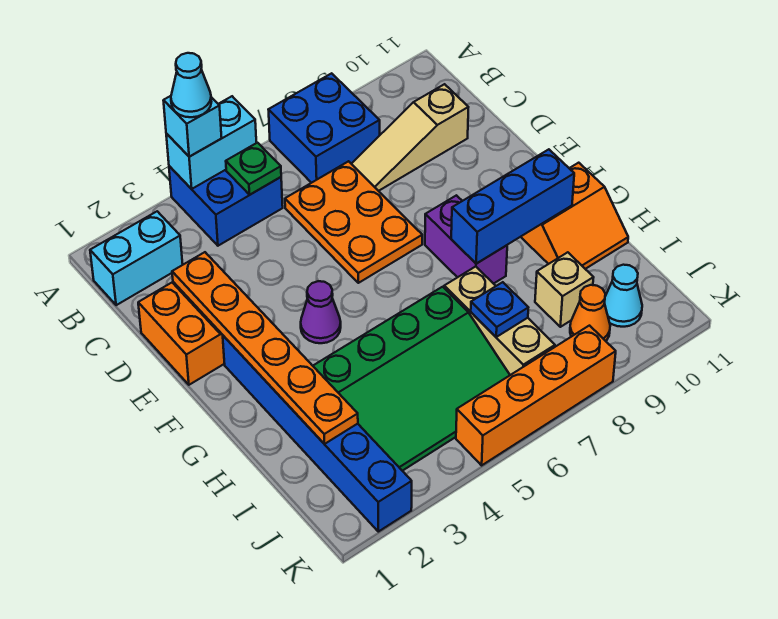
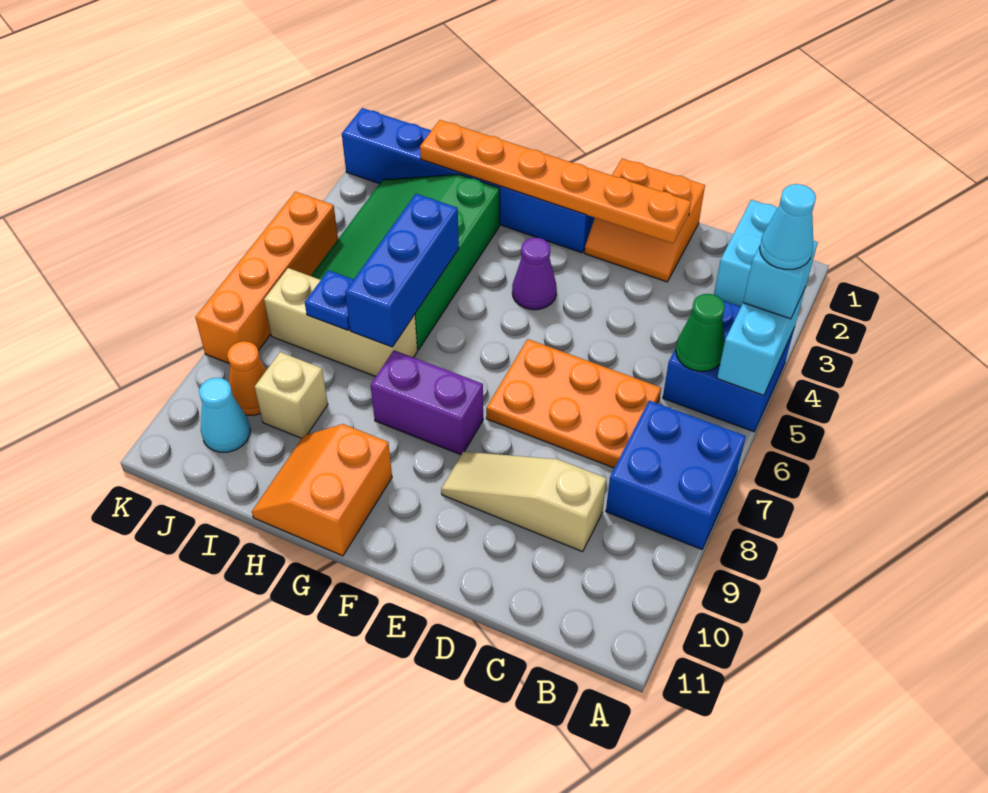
green plate B5 level 2 -> green cone B5 level 2
tan slope C8:C10 level 1 top 10 -> tan slope C9:E9 level 1 top C
blue brick G8:G10 level 2 -> blue brick H5:H7 level 2

